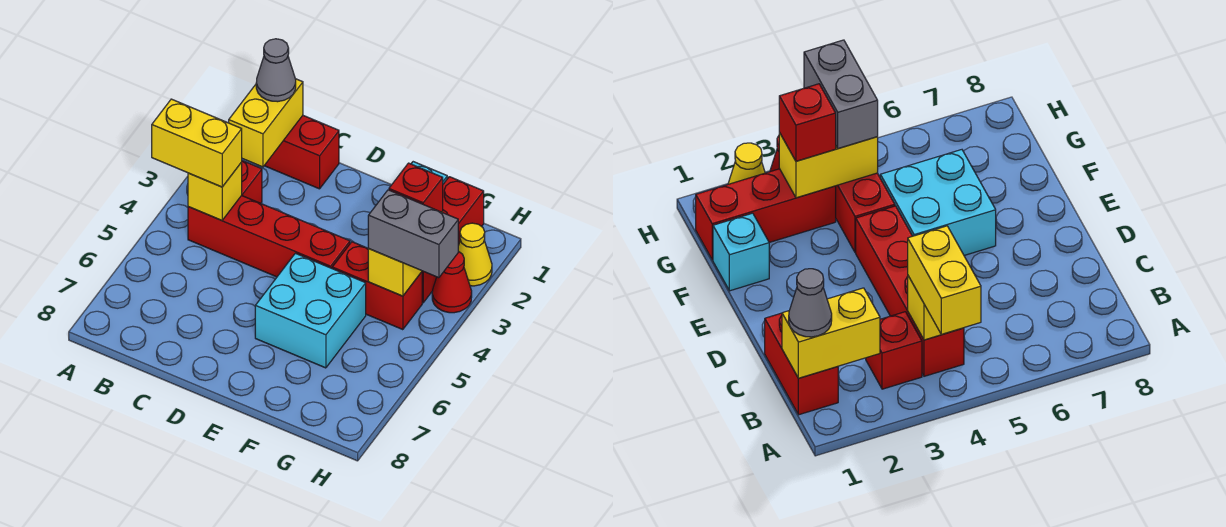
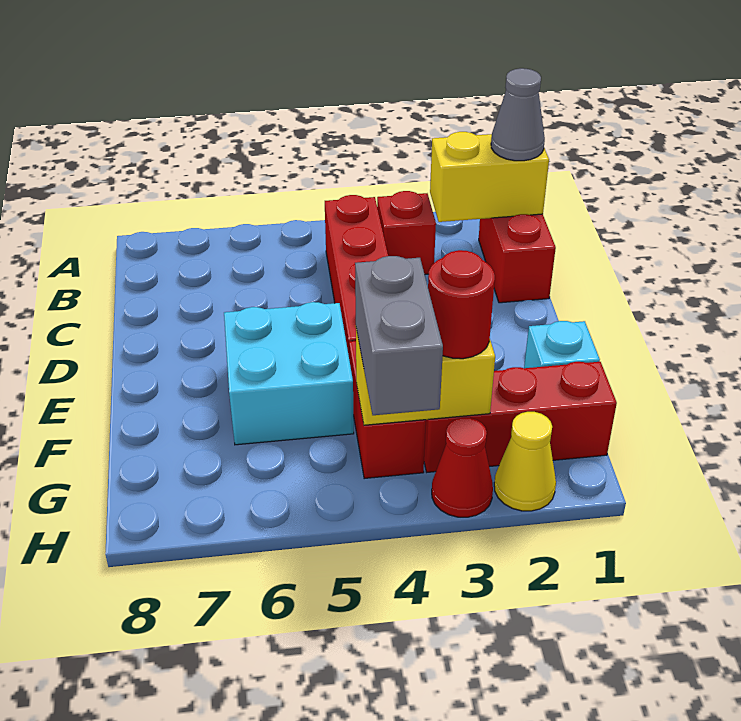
yellow brick A4:B4 level 3 -> none
yellow brick B4 level 2 -> none
red brick G3 level 3 -> red round brick G3 level 3

